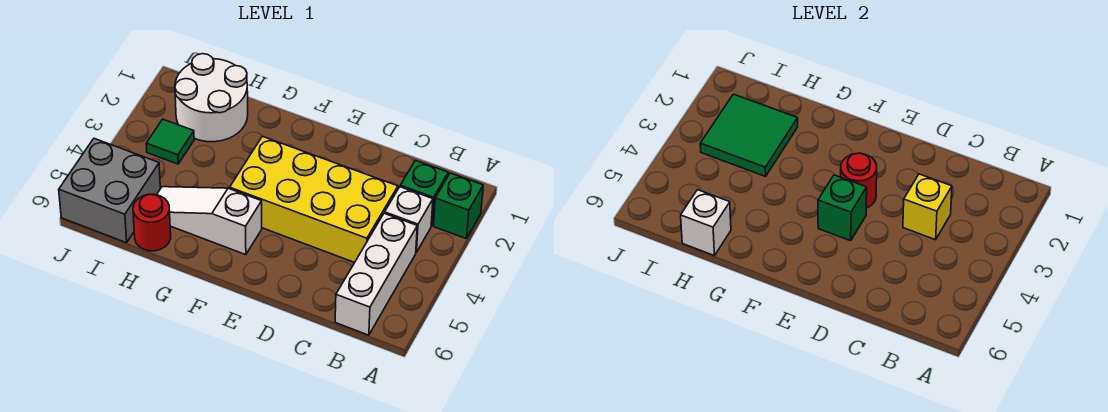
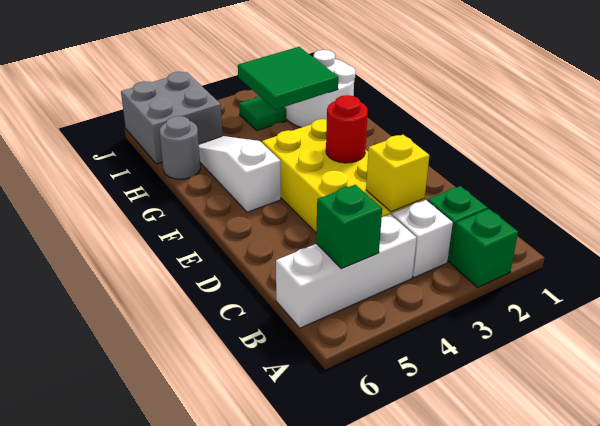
green brick E4 level 2 -> green brick B5 level 2
red round brick H6 level 1 -> grey round brick H6 level 1
white brick H6 level 2 -> none

